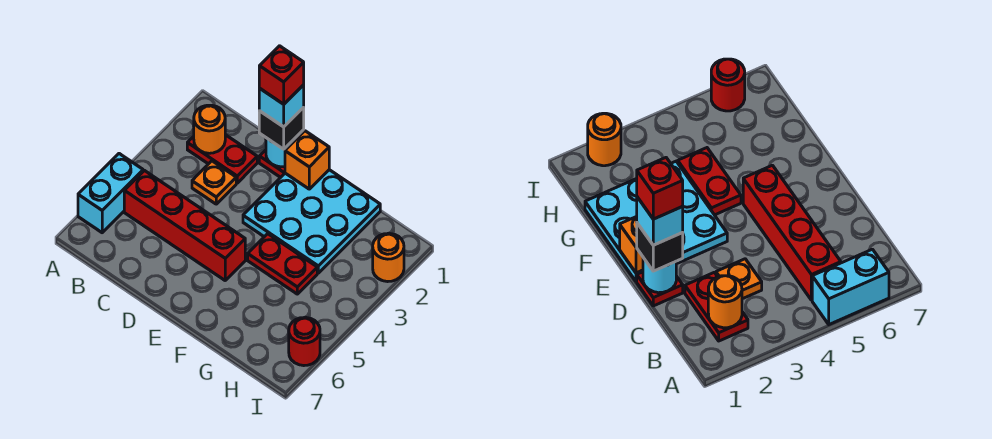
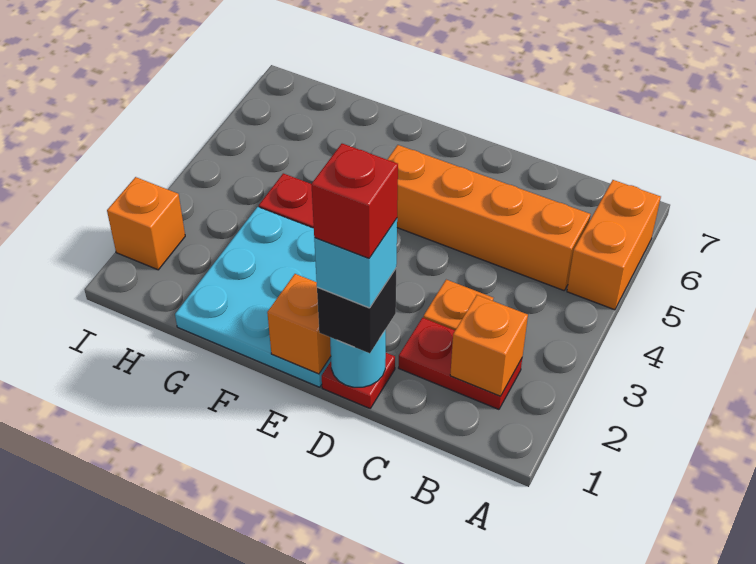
cyan brick A5:A6 level 1 -> orange brick A5:A6 level 1
orange round brick B2 level 2 -> orange brick B2 level 2
red brick B5:E5 level 1 -> orange brick B5:E5 level 1
orange round brick I2 level 1 -> orange brick I2 level 1
red round brick I6 level 1 -> none

